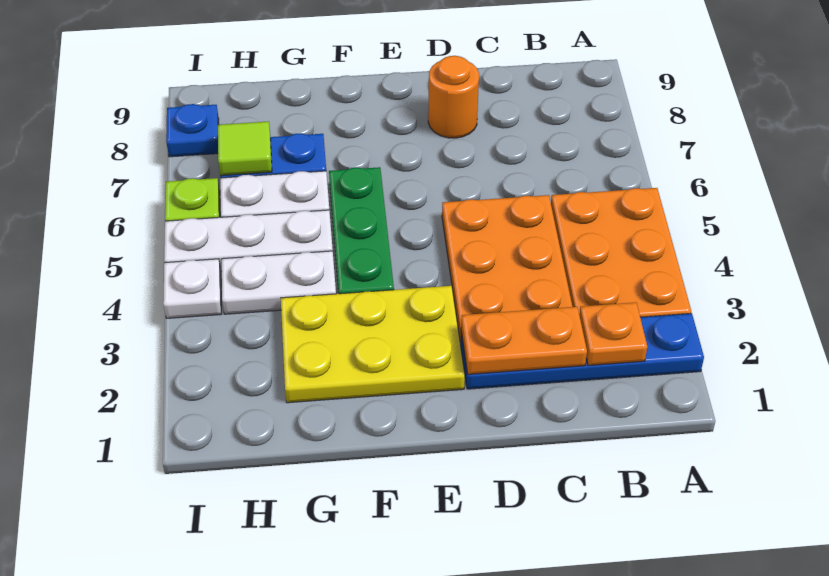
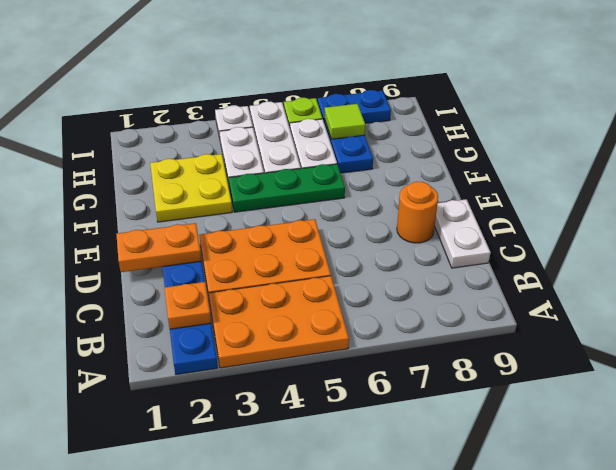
orange plate C2:D2 level 2 -> orange plate D1:D2 level 2
none -> white plate C9:D9 level 1
yellow plate E2:G3 level 1 -> yellow plate F2:G3 level 1
blue plate I8 level 1 -> blue plate I7:I8 level 1

